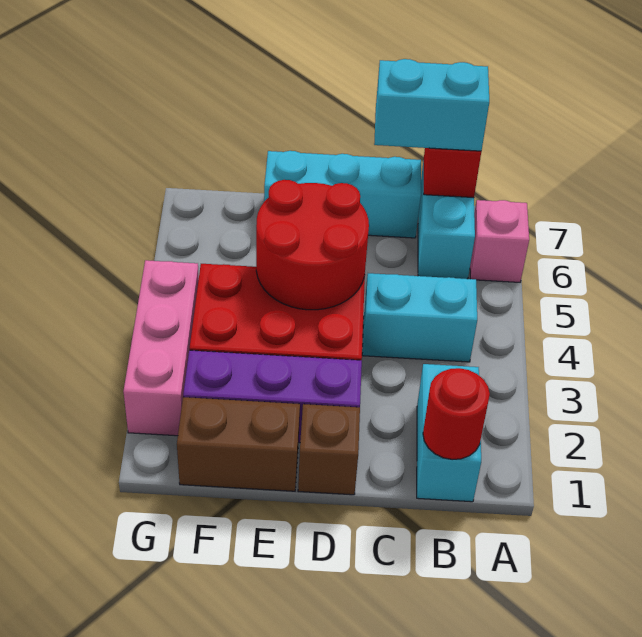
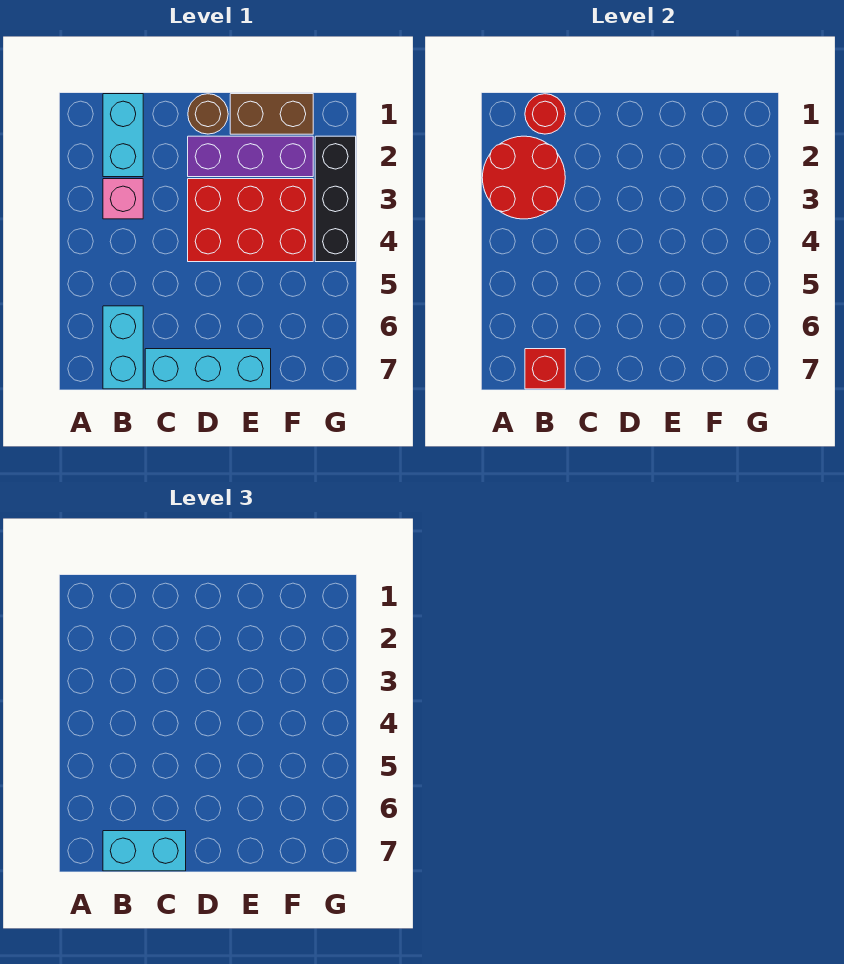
pink brick A6 level 1 -> pink brick B3 level 1
cyan brick B4:C4 level 1 -> none
brown brick D1 level 1 -> brown round brick D1 level 1
red round brick D4:E5 level 2 -> red round brick A2:B3 level 2
pink brick G2:G4 level 1 -> black brick G2:G4 level 1

